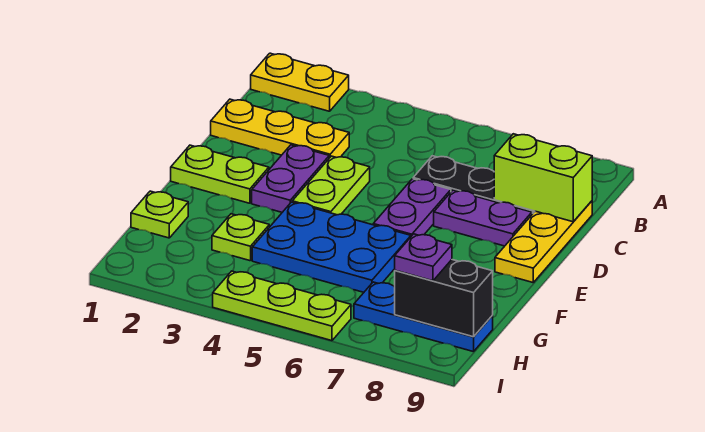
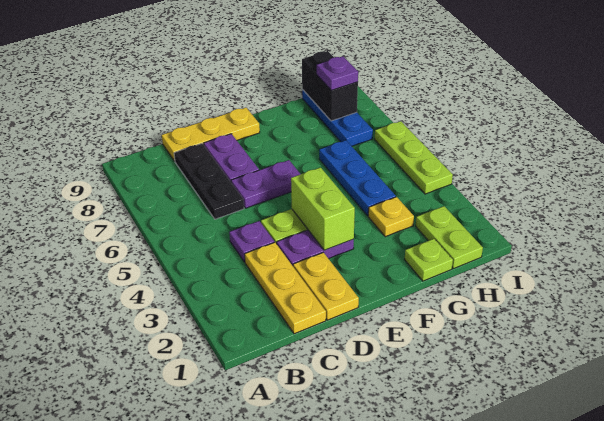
yellow plate A1:A2 level 1 -> yellow plate D1:D2 level 1
none -> purple plate C4 level 1
lime brick C8:C9 level 2 -> lime brick E3:E4 level 2
lime plate E1:E2 level 1 -> lime plate H1:H2 level 1
blue plate F4:G6 level 1 -> blue plate G4:G6 level 1
lime plate G3 level 1 -> yellow plate G3 level 1

